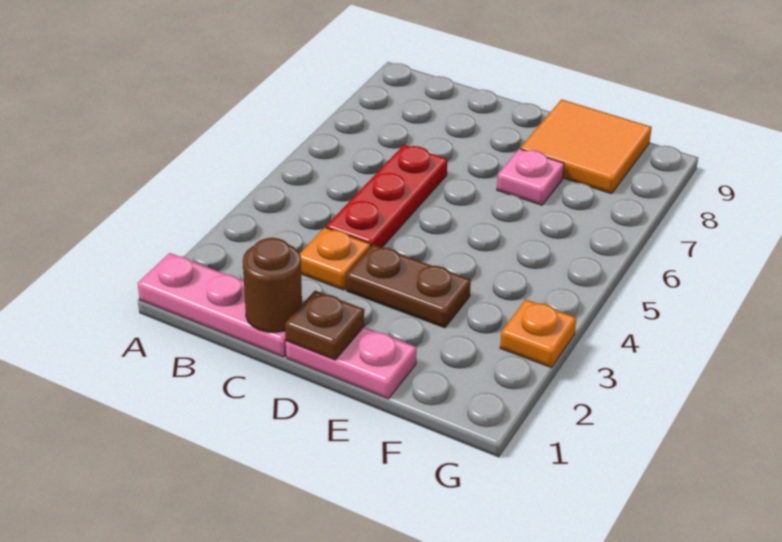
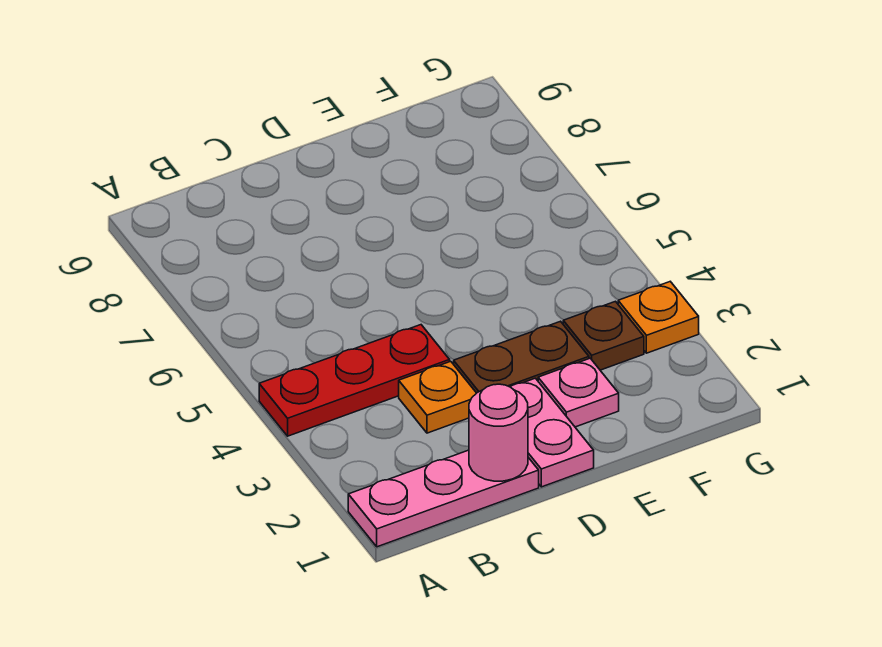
brown round brick C1 level 2 -> pink round brick C1 level 2
red plate C4:C6 level 1 -> red plate A4:C4 level 1
pink plate D1:E1 level 1 -> pink plate D1:D2 level 1
brown plate D1 level 2 -> brown plate F3 level 1
pink plate E7 level 1 -> pink plate E2 level 1
orange tile E8:F9 level 1 -> none

